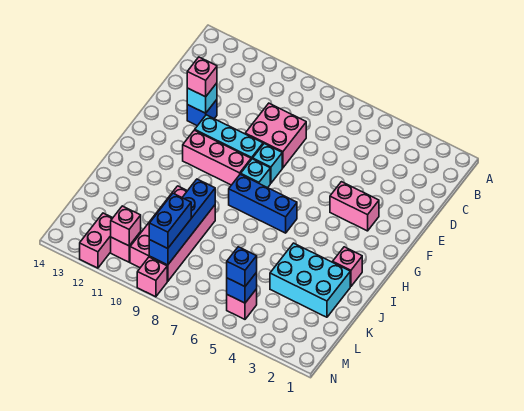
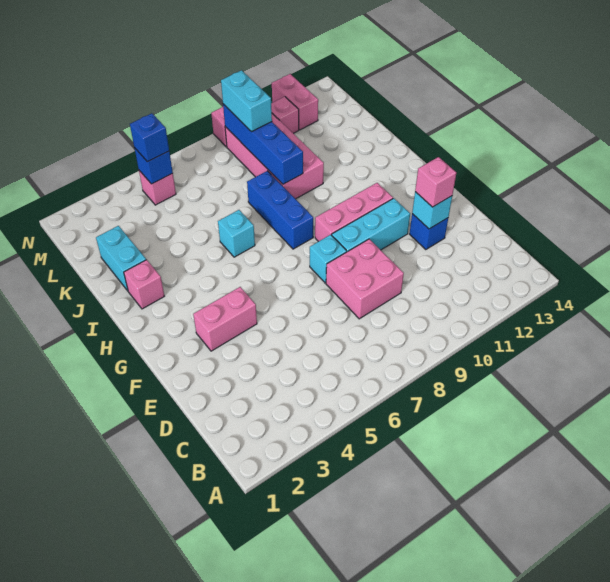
cyan brick G8 level 1 -> cyan brick I6 level 1
blue brick H6:H8 level 1 -> blue brick H8:J8 level 1
cyan brick J2:K4 level 1 -> cyan brick J2:K2 level 1
blue brick L9:M9 level 3 -> cyan brick L9:M9 level 3
pink brick M11 level 2 -> none

